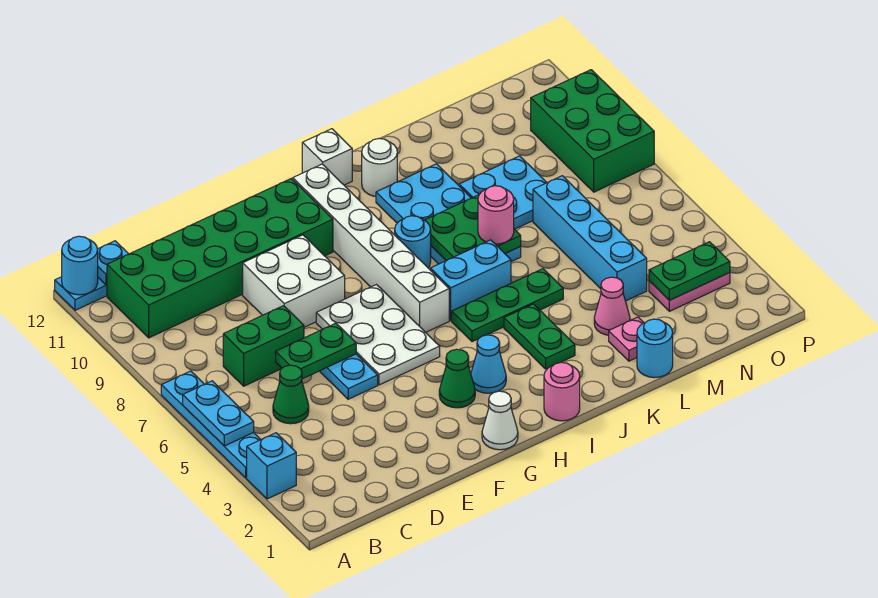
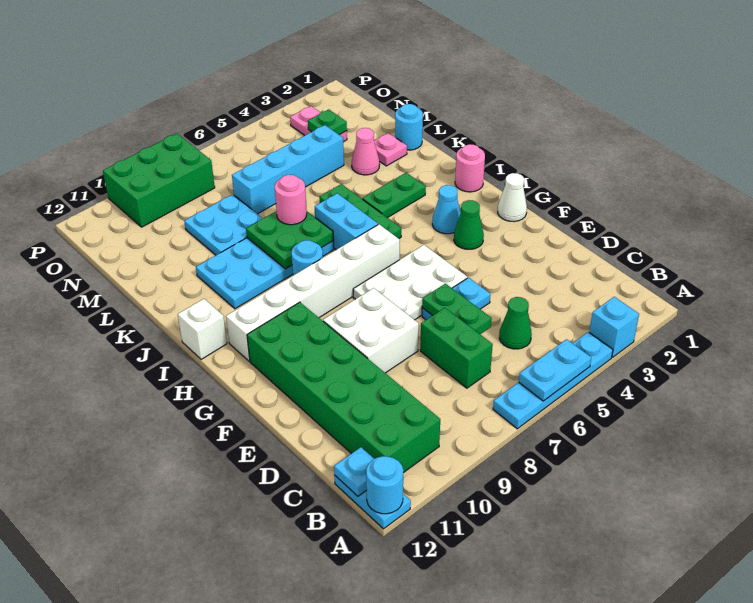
white round brick J11 level 1 -> none
green plate N3:O3 level 2 -> green plate N3 level 2

